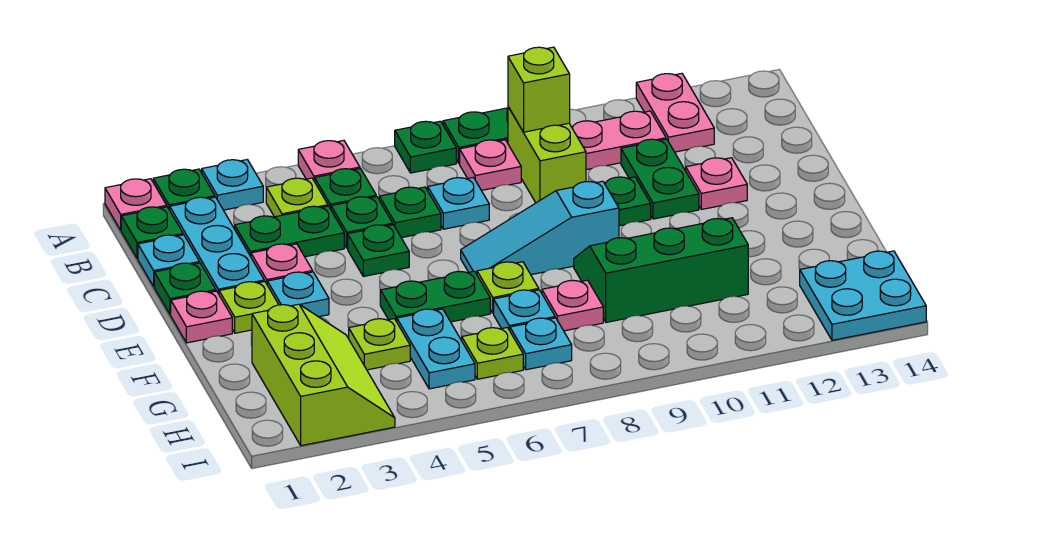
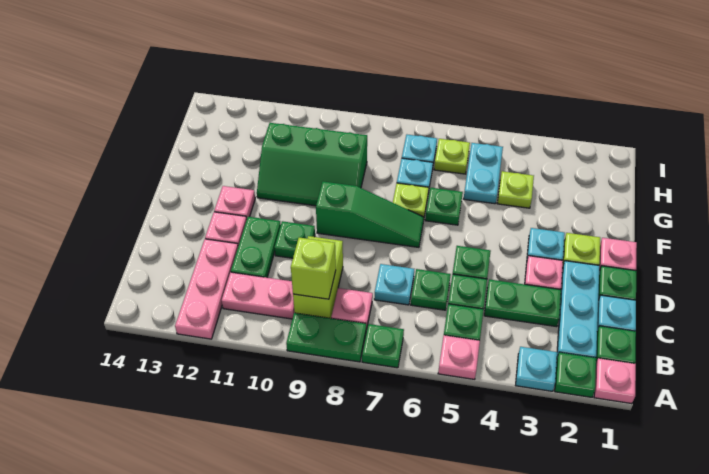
pink plate A12:B12 level 1 -> pink plate A12:C12 level 1
lime plate B4 level 1 -> none
cyan slope E7:E9 level 1 top 9 -> green slope E7:E9 level 1 top 9
green plate F5:F6 level 1 -> green plate F6 level 1
lime slope G2:I3 level 1 top 2 -> none
pink plate G8 level 1 -> pink plate E12 level 1
cyan plate H13:I14 level 1 -> none

